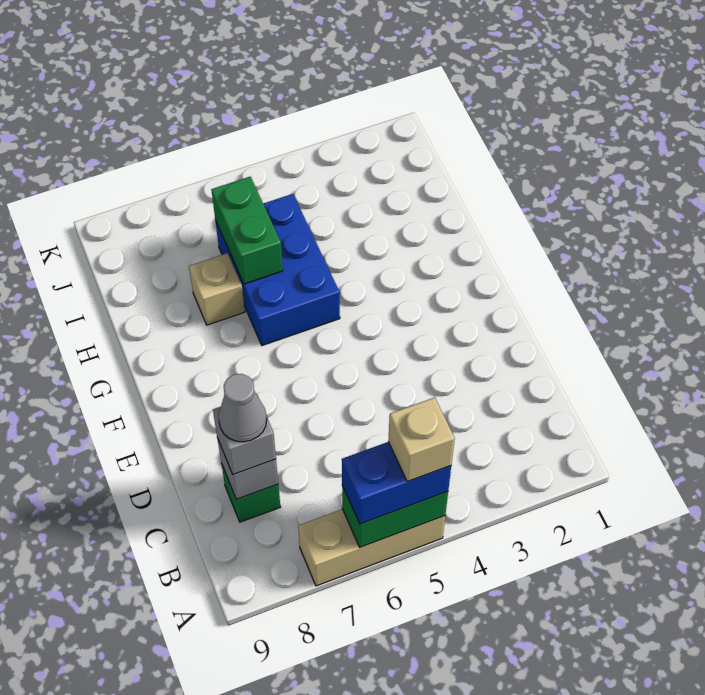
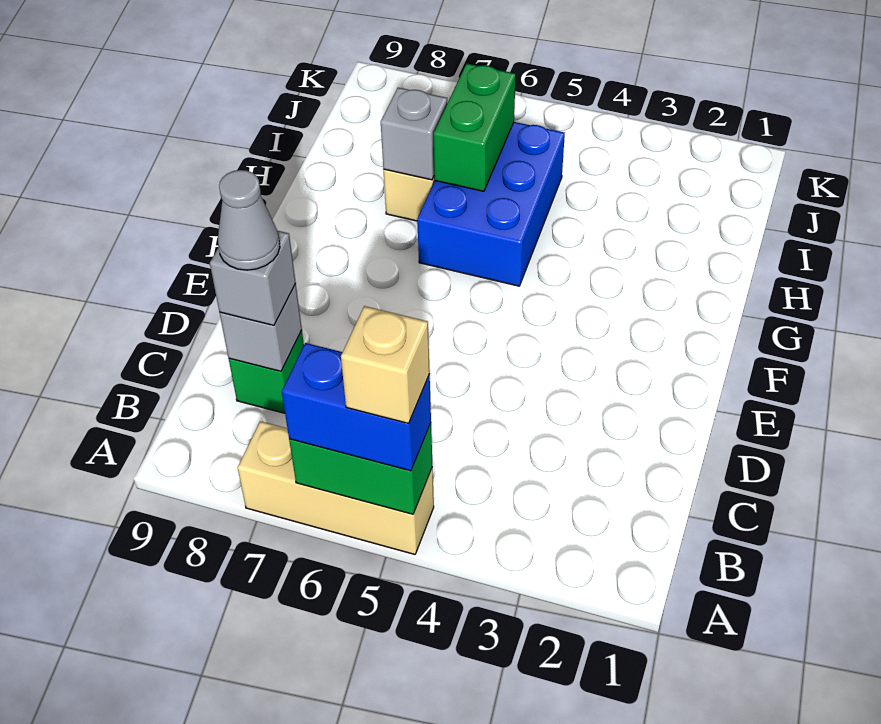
none -> grey brick H7 level 2

